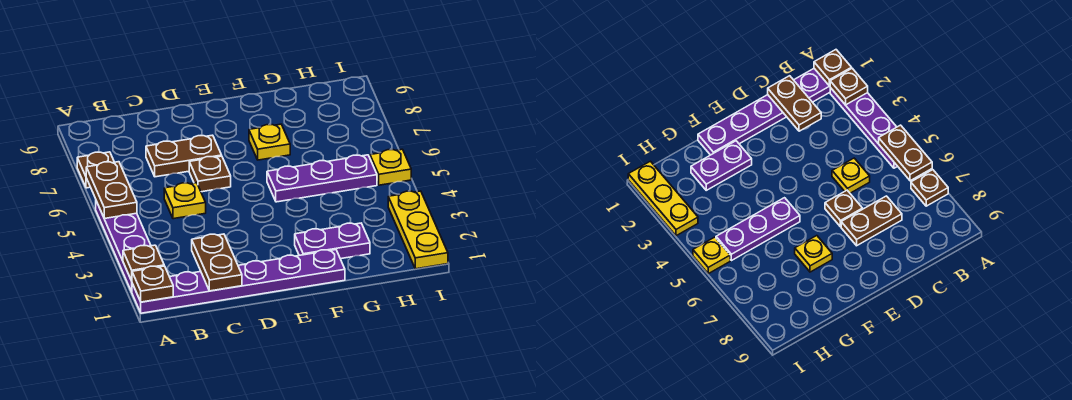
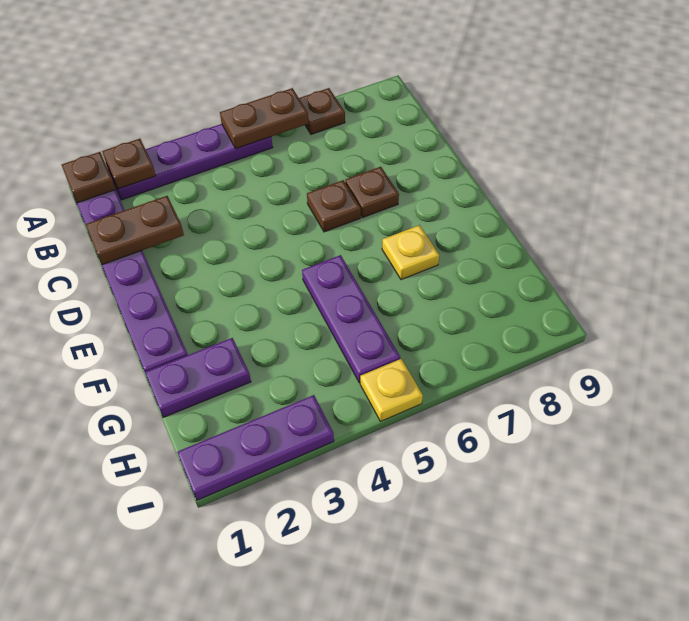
yellow plate C5 level 1 -> none
brown plate C7:D7 level 1 -> brown plate D7 level 1
purple plate F2:G2 level 1 -> purple plate G1:G2 level 1
yellow plate I1:I3 level 1 -> purple plate I1:I3 level 1

